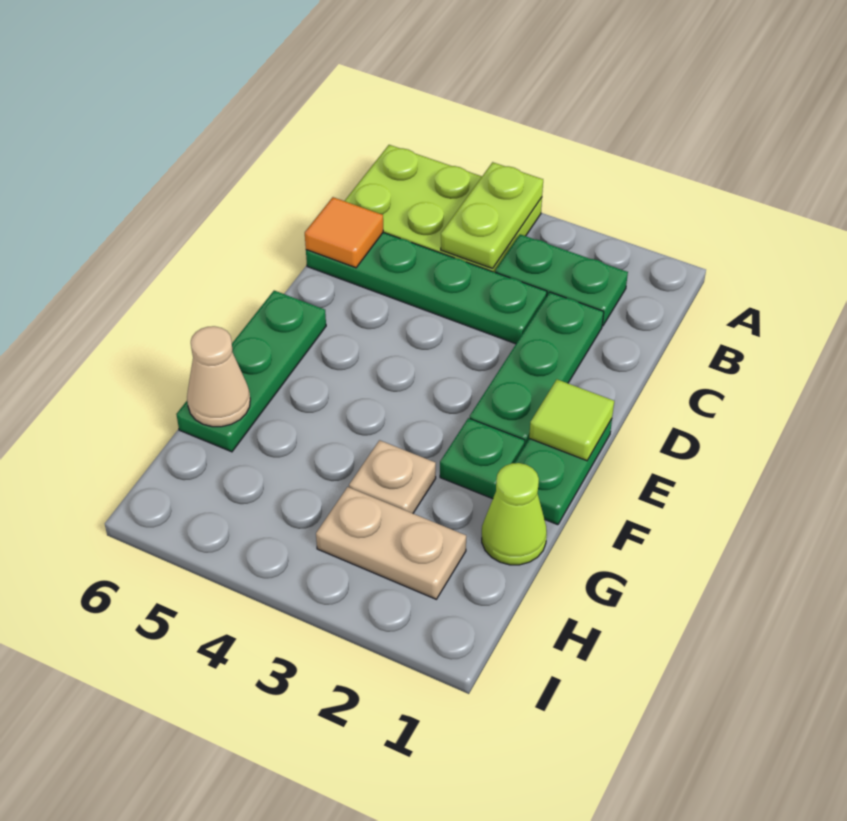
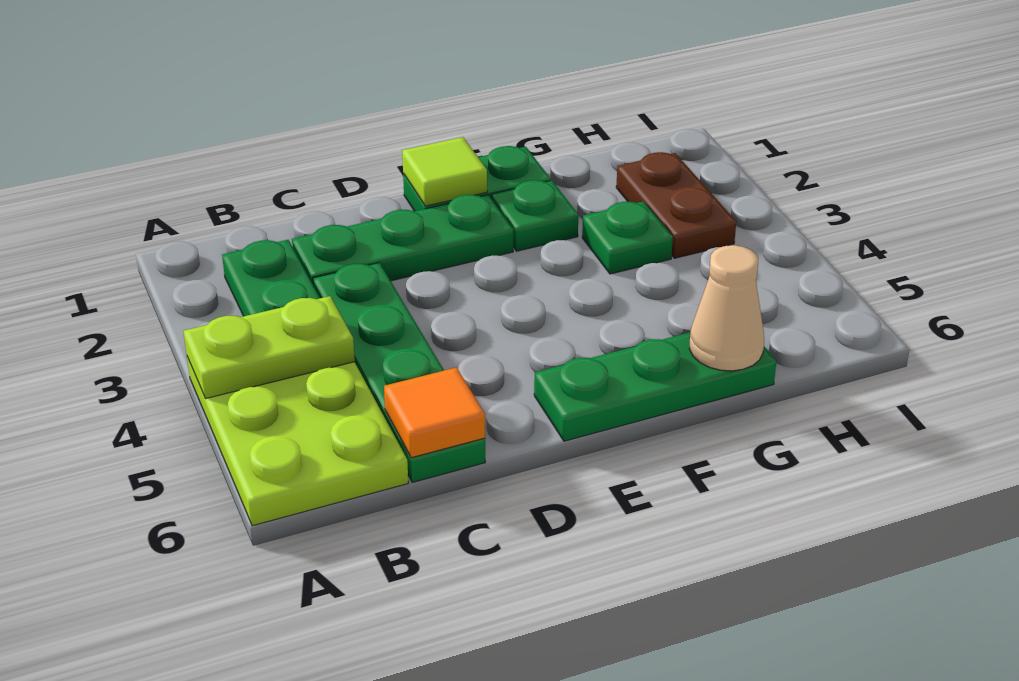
lime cone G1 level 1 -> none
tan plate G3 level 1 -> green plate G3 level 1
tan plate H2:H3 level 1 -> brown plate H2:H3 level 1

